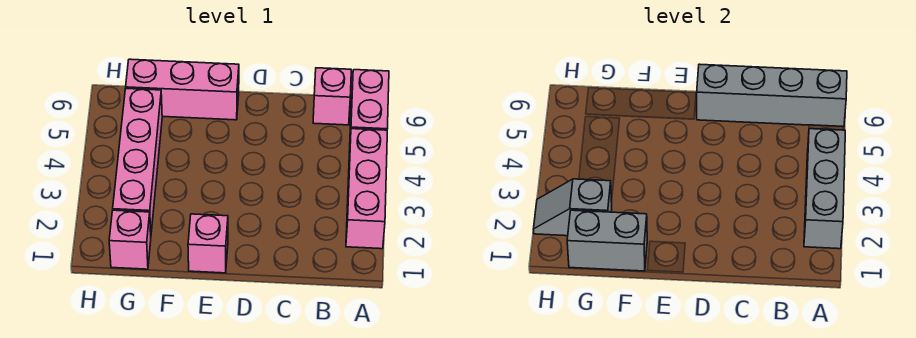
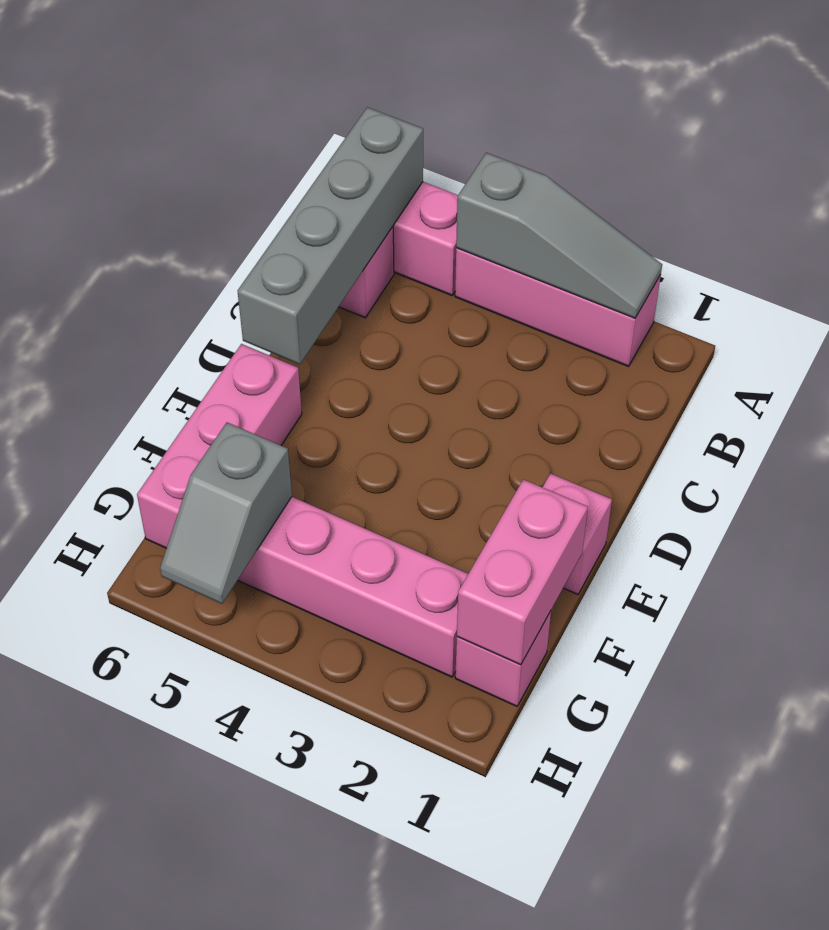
grey brick A2:A4 level 2 -> grey slope A2:A4 level 2 top 4
grey brick F1:G1 level 2 -> pink brick F1:G1 level 2
grey slope G2:H2 level 2 top G -> grey slope G5:H5 level 2 top G

